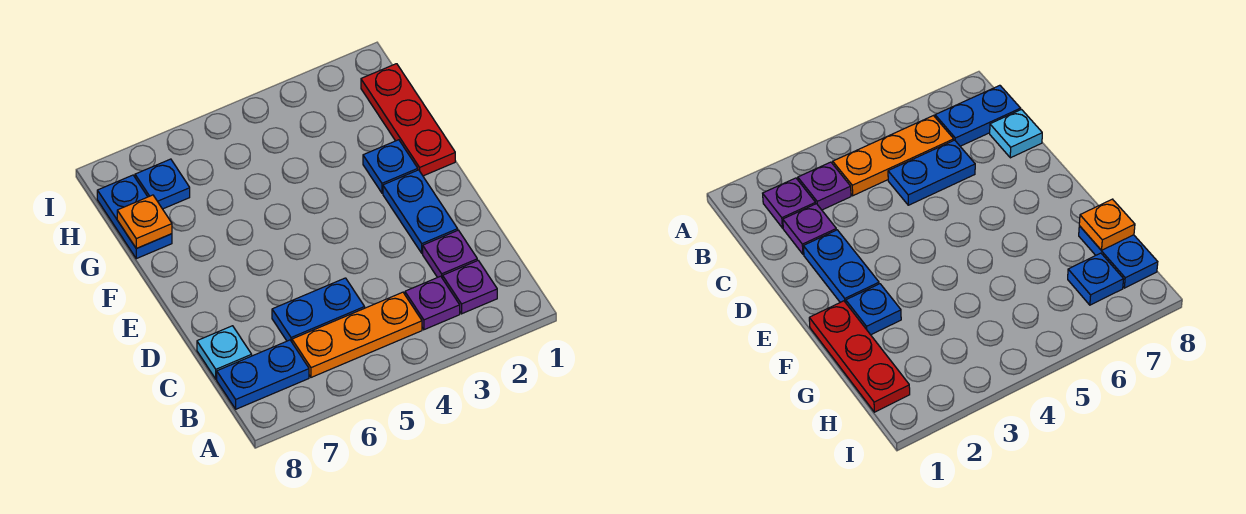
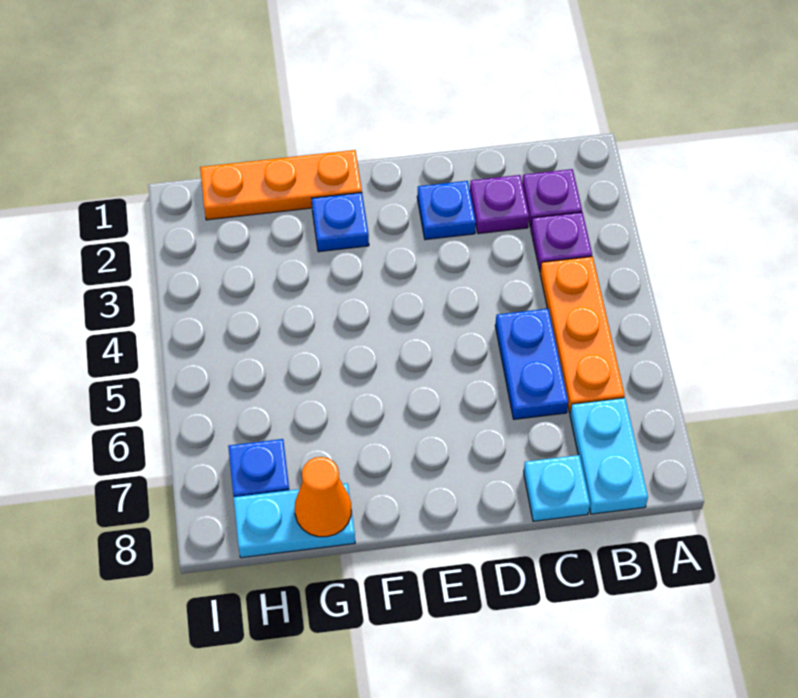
blue plate B7:B8 level 1 -> cyan plate B7:B8 level 1
blue plate D2:E2 level 1 -> blue plate D2 level 1
red plate F1:H1 level 1 -> orange plate F1:H1 level 1
blue plate G8:H8 level 1 -> cyan plate G8:H8 level 1
orange plate G8 level 2 -> orange cone G8 level 2

